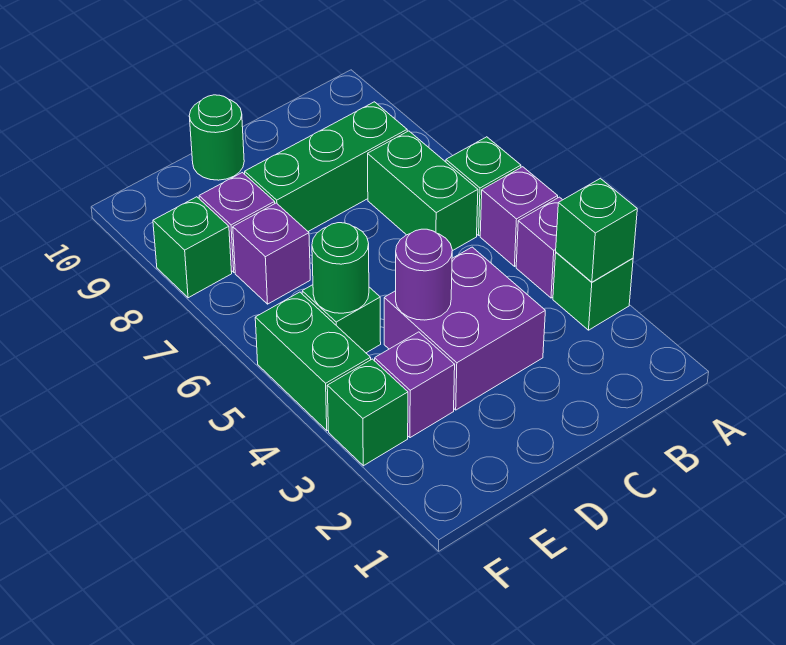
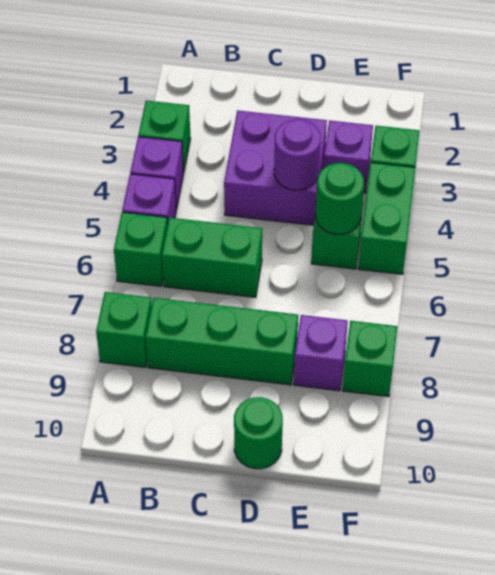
green brick A3 level 2 -> green brick A8 level 1
green brick B6:B7 level 1 -> green brick B6:C6 level 1
purple brick E7 level 1 -> none

